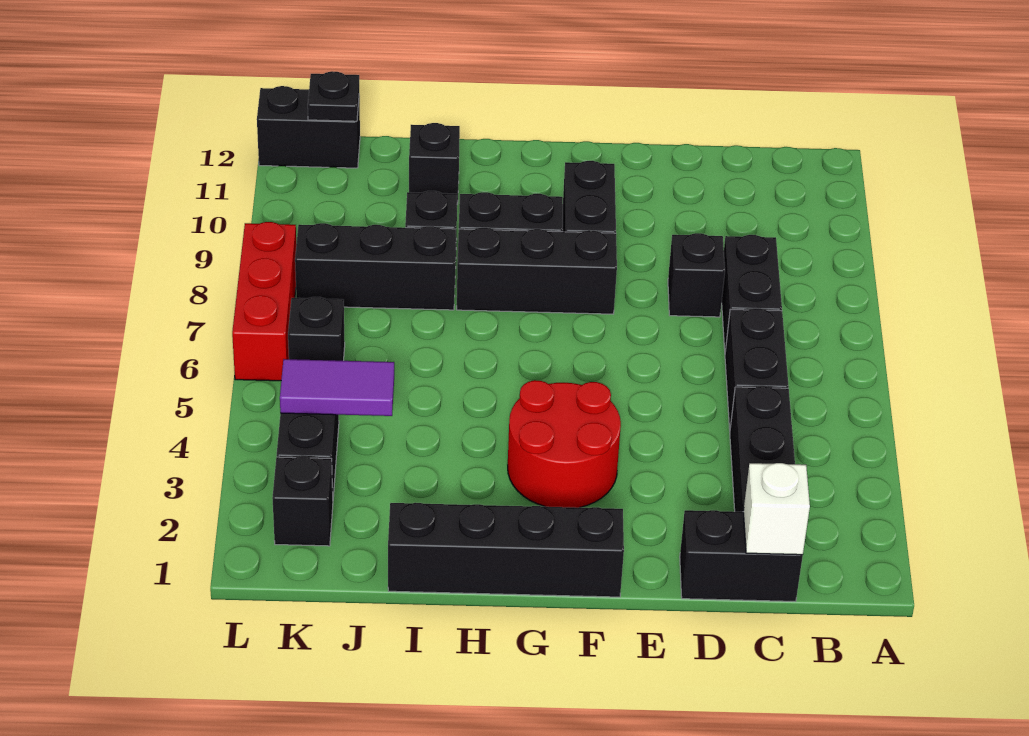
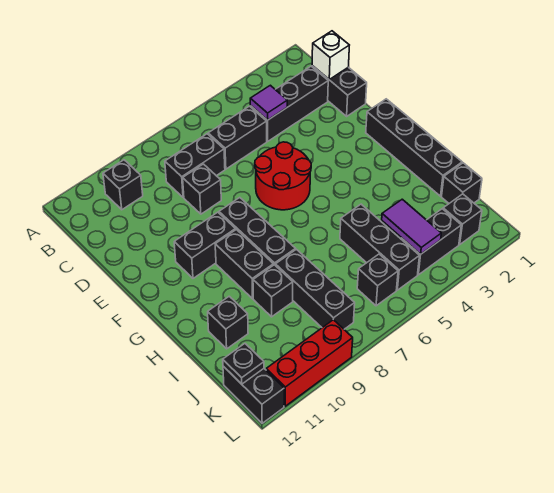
none -> black brick B10 level 1
none -> purple tile C4 level 2
red round brick F3:G4 level 1 -> red round brick E5:F6 level 1
none -> black brick I5:K5 level 1
none -> black brick J1 level 1
red brick L6:L8 level 1 -> red brick L9:L11 level 1

